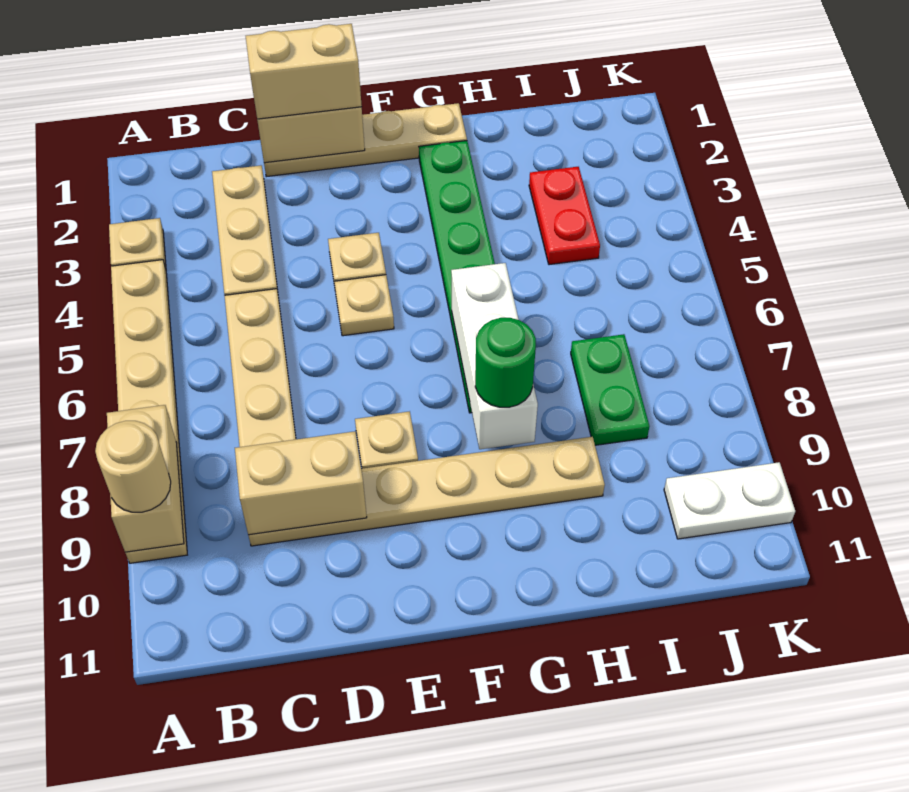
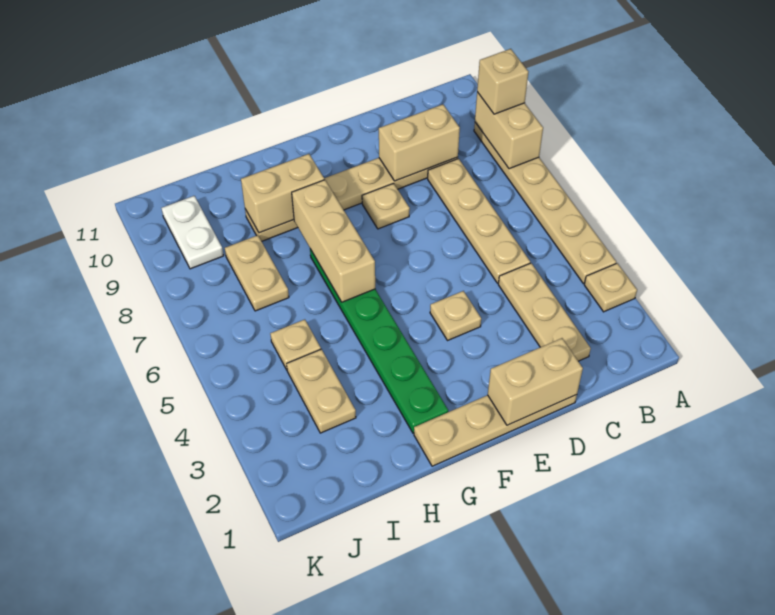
tan round brick A9 level 3 -> tan brick A9 level 3
tan brick D1:E1 level 3 -> tan brick G9:H9 level 2
tan plate E5 level 1 -> tan plate I5 level 1
white brick G6:G8 level 2 -> tan brick G6:G8 level 2
green round brick G8 level 3 -> none
red plate I3:I4 level 1 -> tan plate I3:I4 level 1
green plate I7:I8 level 1 -> tan plate I7:I8 level 1
white plate J10:K10 level 1 -> white plate J9:J10 level 1

